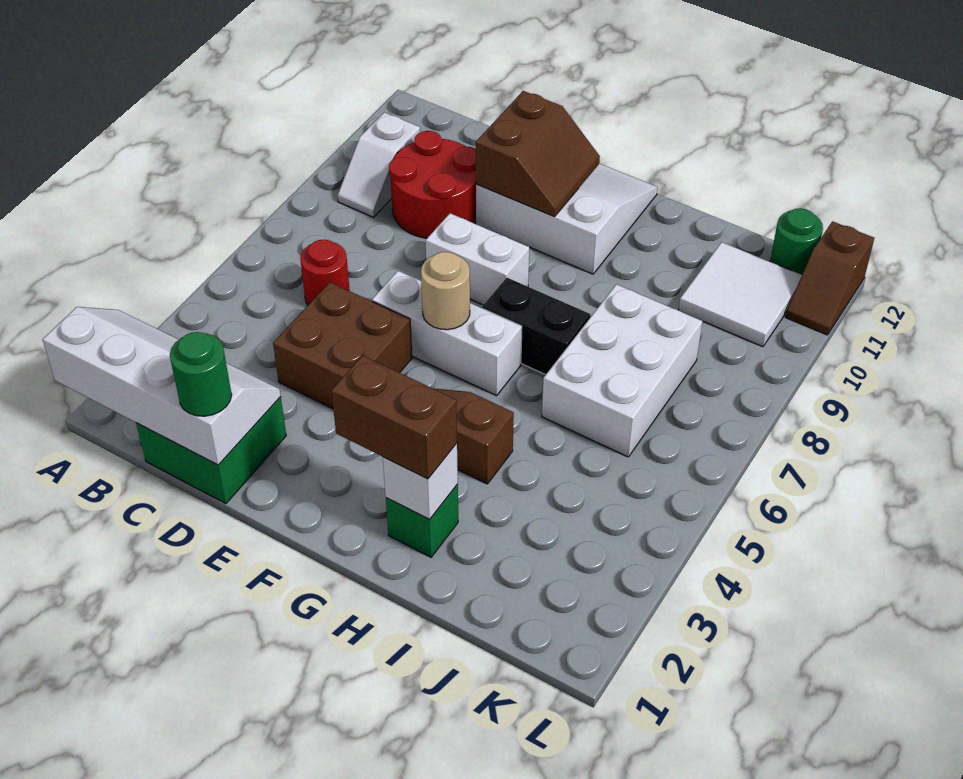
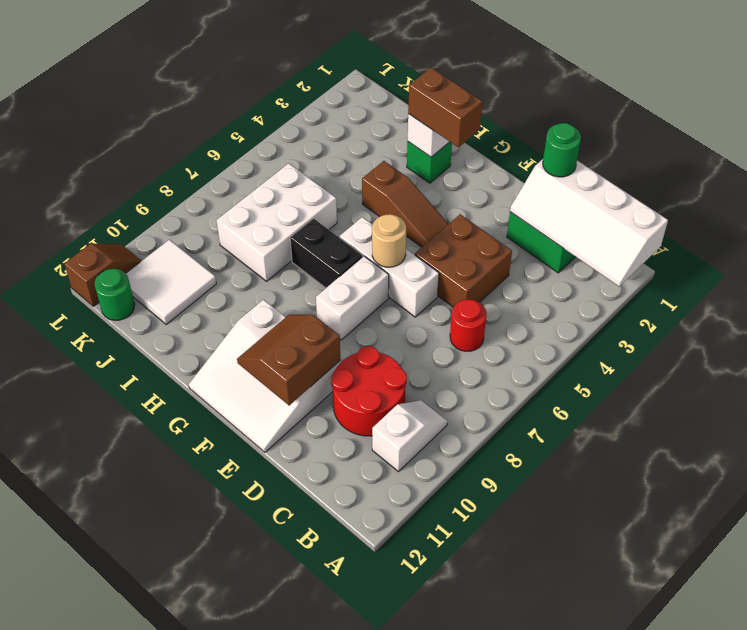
white brick E8:F8 level 1 -> white brick F7:F8 level 1

